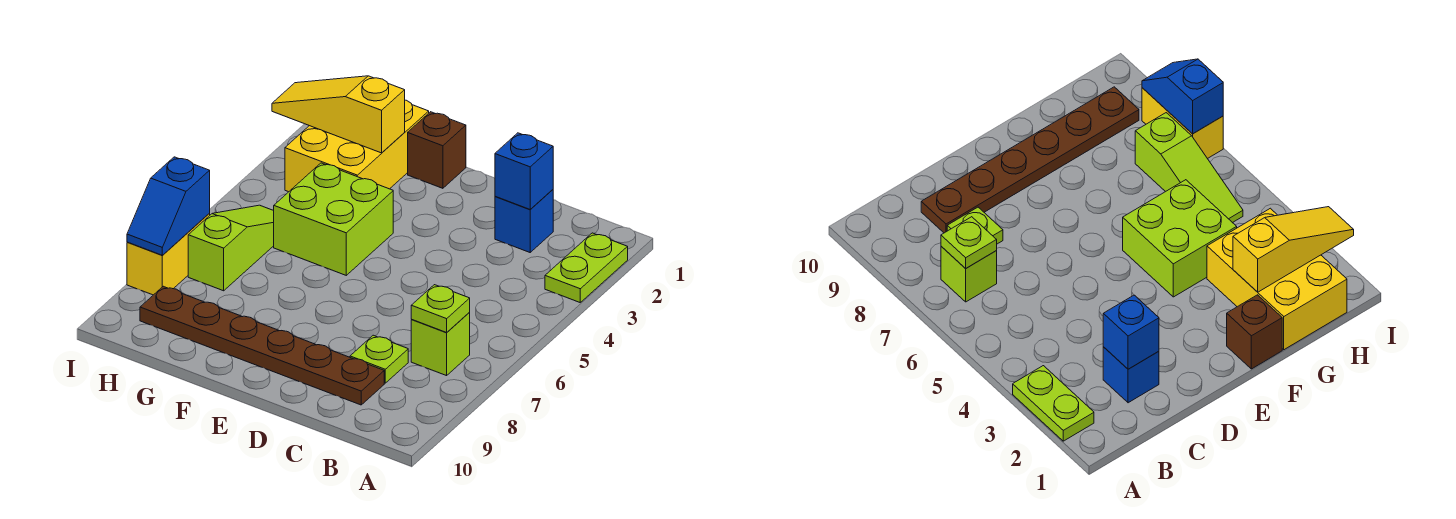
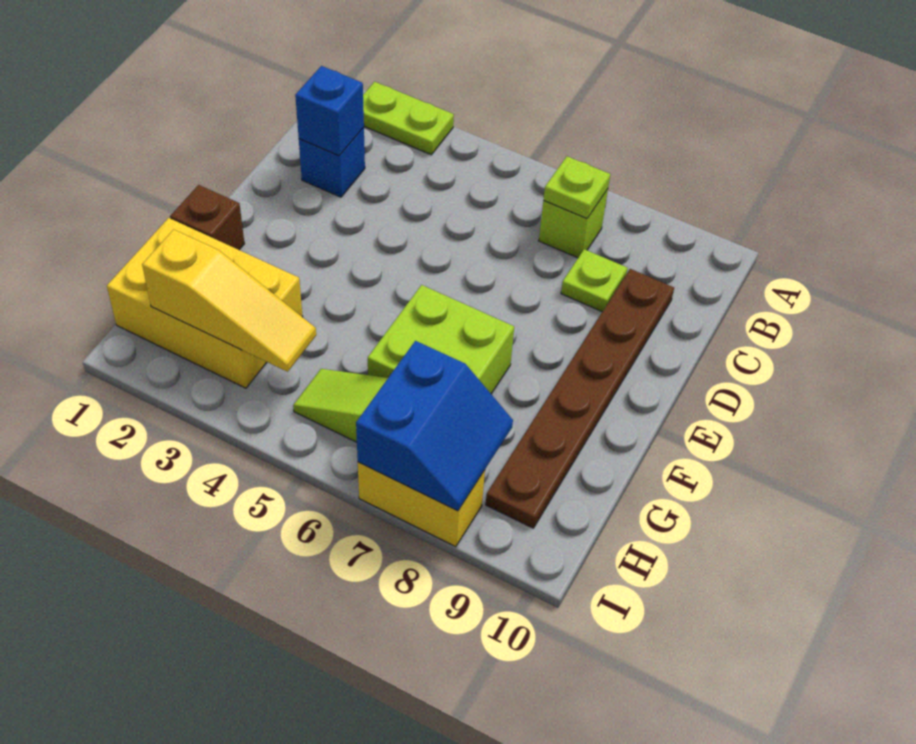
lime brick F4:G5 level 1 -> lime brick F6:G7 level 1
yellow slope G2:I2 level 2 top G -> yellow slope H2:H4 level 2 top 2
blue slope I7:I8 level 2 top 7 -> blue slope H7:I8 level 2 top 7

